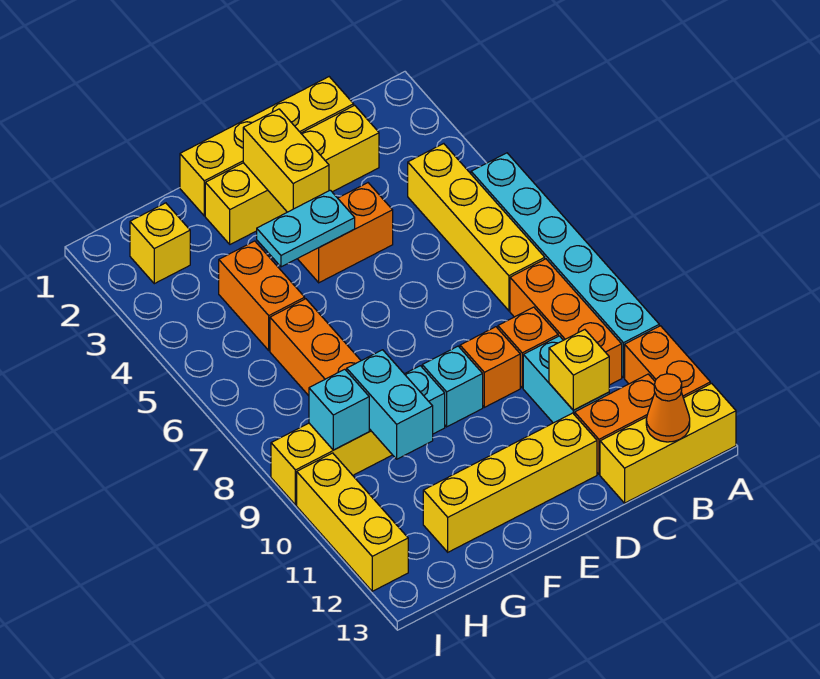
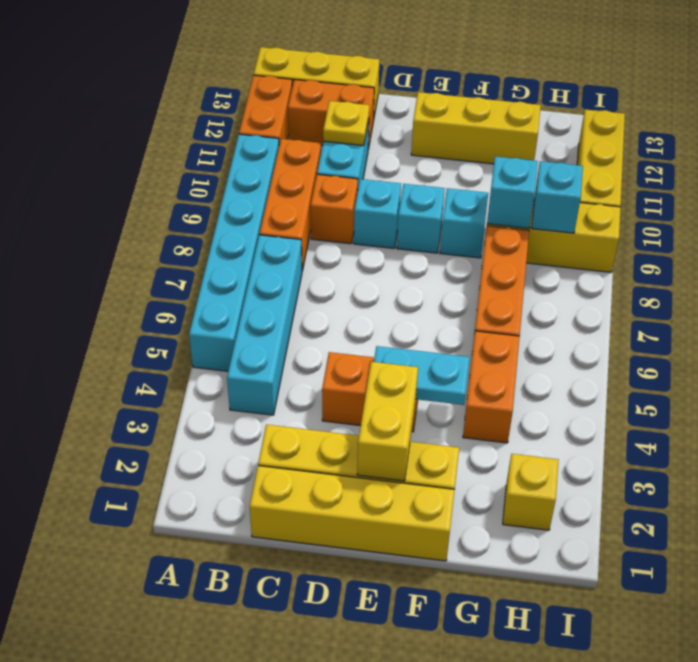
yellow brick B4:B7 level 1 -> cyan brick B4:B7 level 1
orange cone B13 level 2 -> none
yellow brick C11 level 2 -> yellow plate C11 level 2
orange brick D9 level 1 -> cyan brick D9 level 1
yellow brick D12:G12 level 1 -> yellow brick E12:G12 level 1
cyan brick G9:G10 level 2 -> cyan brick G9 level 2

